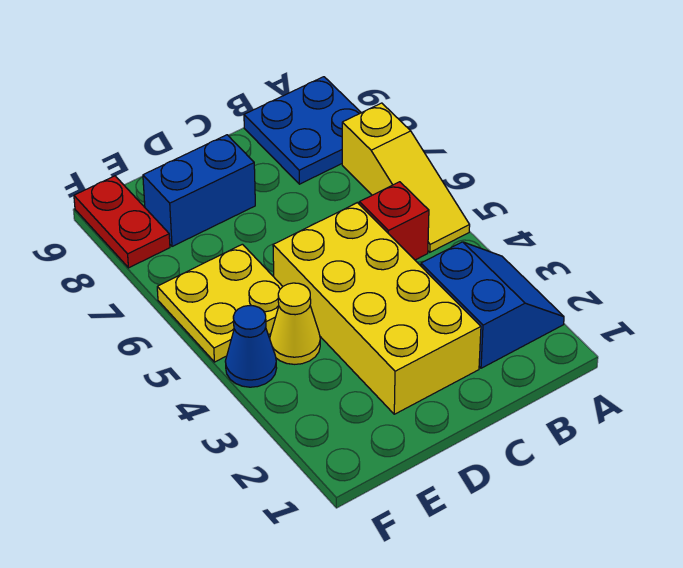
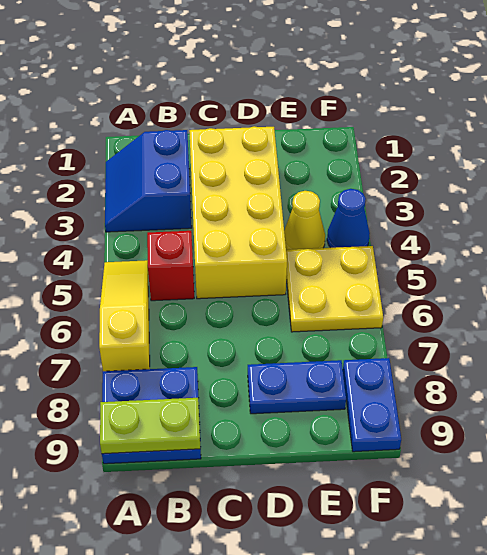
none -> lime plate A9:B9 level 2
blue brick D8:E8 level 1 -> blue plate D8:E8 level 1
red plate F8:F9 level 1 -> blue plate F8:F9 level 1

